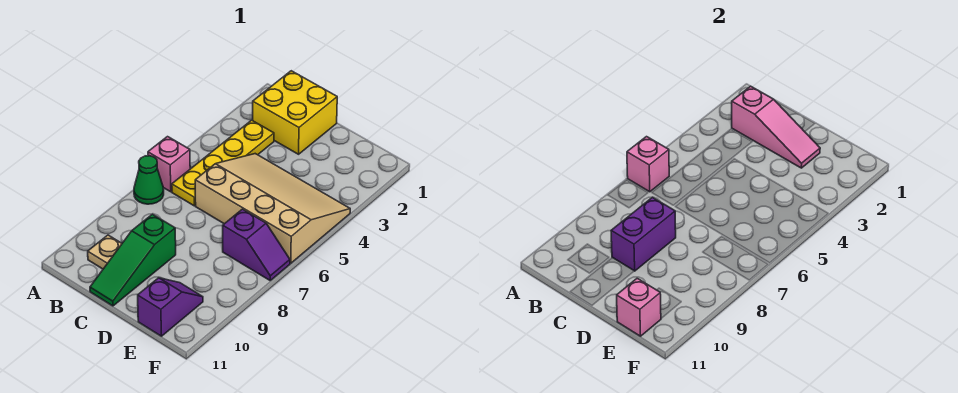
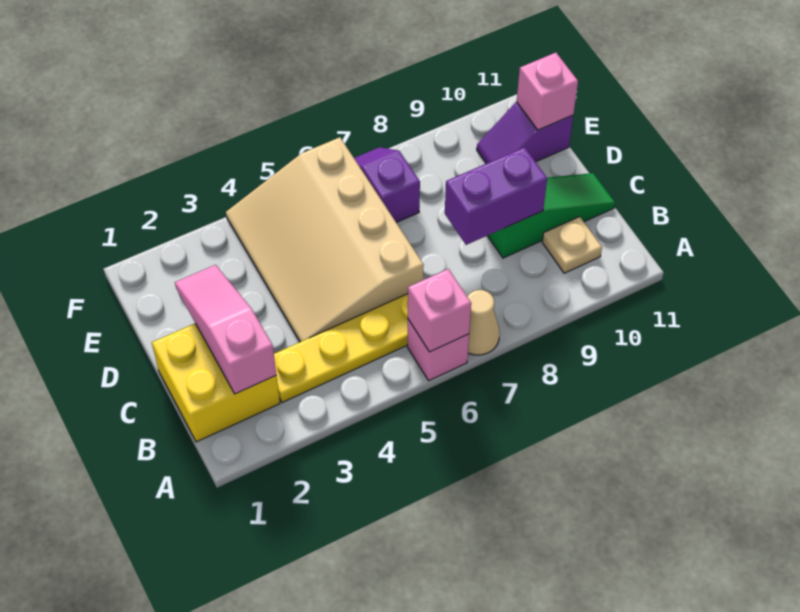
green cone A7 level 1 -> tan cone A7 level 1

